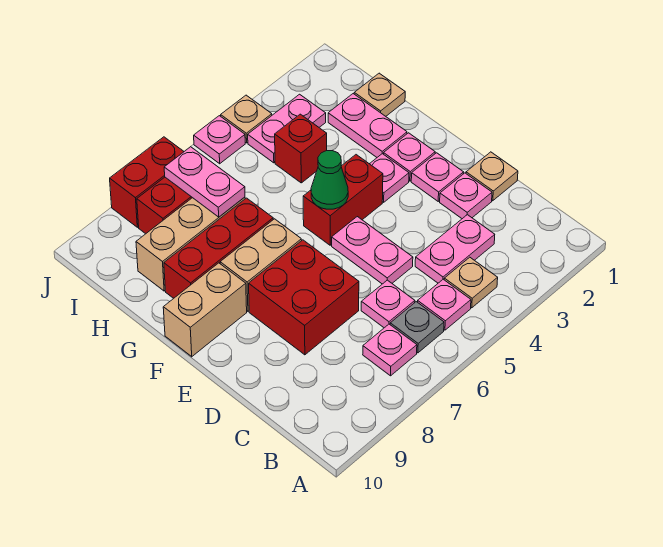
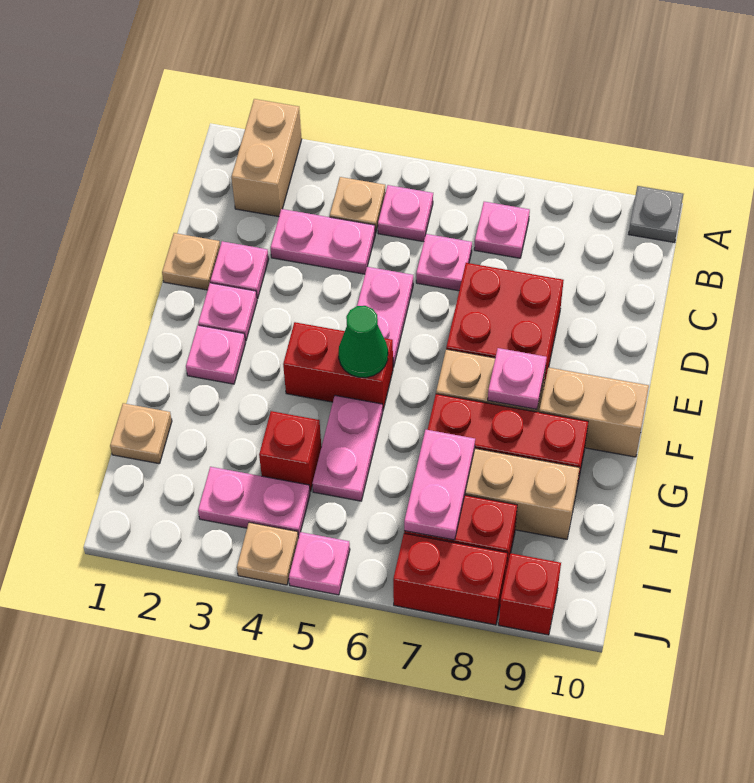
none -> tan brick A2:B2 level 1
grey plate B6 level 1 -> grey plate A10 level 1
pink plate F3 level 1 -> pink plate F8 level 2
pink plate G2:H2 level 1 -> pink plate G5:H5 level 1
none -> red brick J9 level 1

